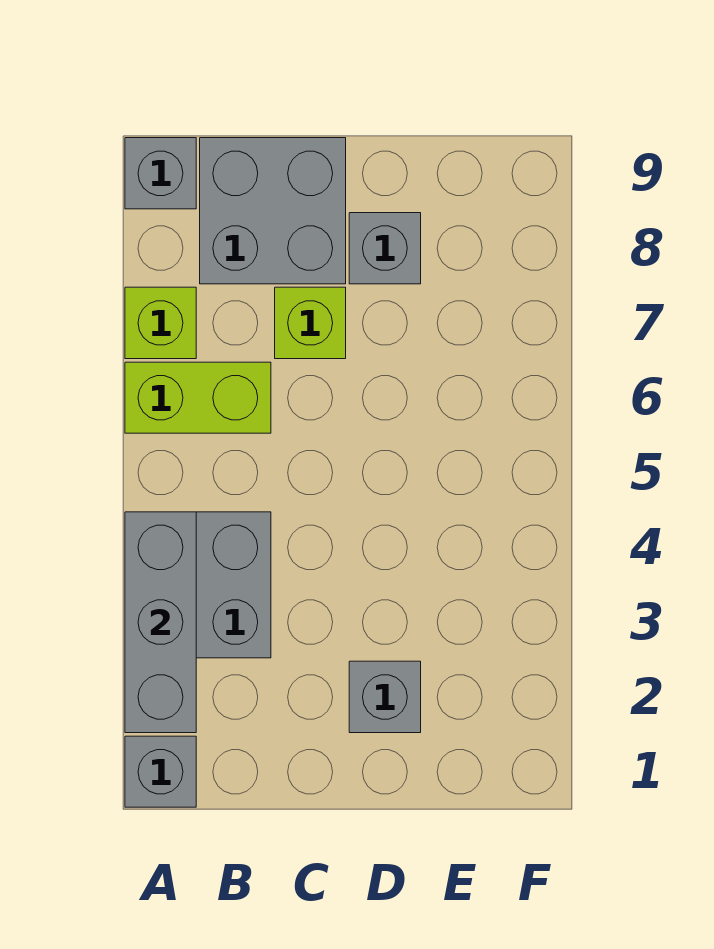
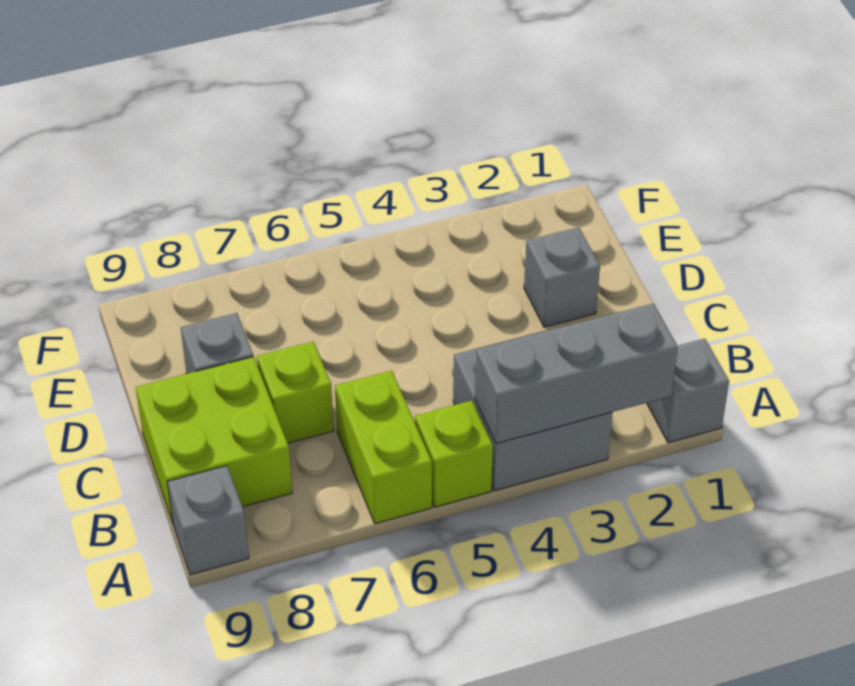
lime brick A7 level 1 -> lime brick A5 level 1
grey brick B8:C9 level 1 -> lime brick B8:C9 level 1

